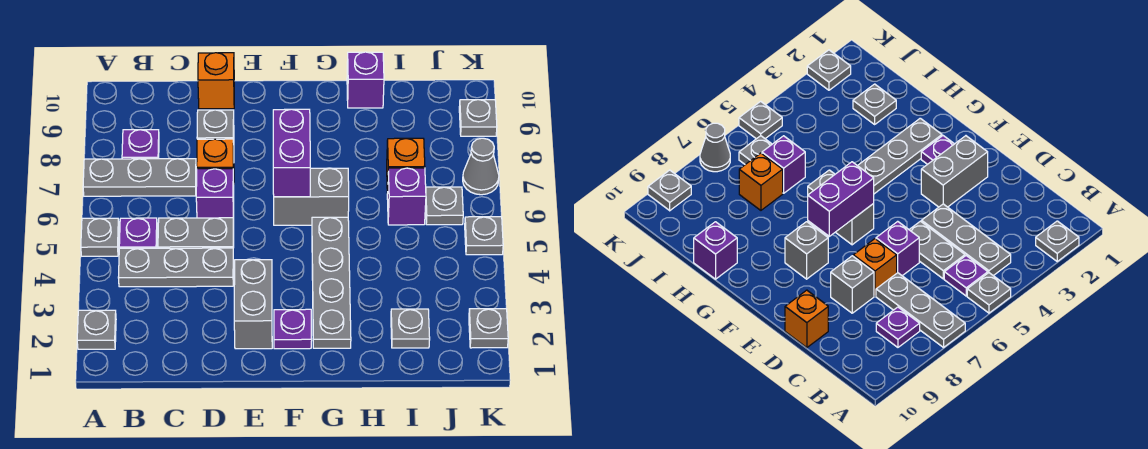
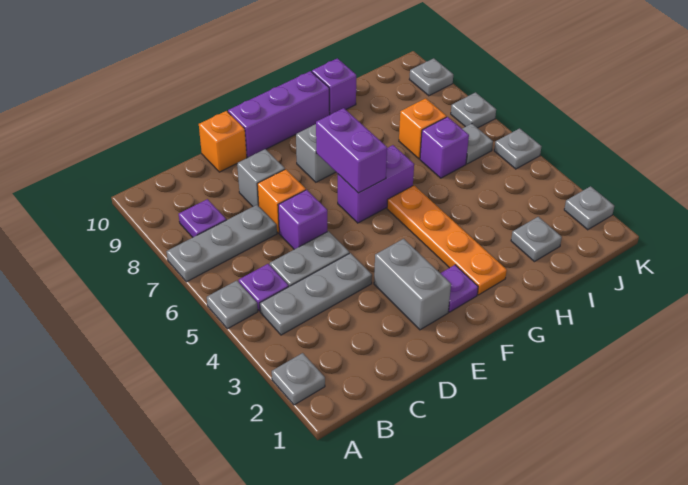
none -> purple brick E10:G10 level 1
grey brick F6:G6 level 1 -> purple brick F6:G6 level 1
grey plate G2:G5 level 1 -> orange plate G2:G5 level 1
grey cone K7 level 1 -> grey plate K7 level 1

